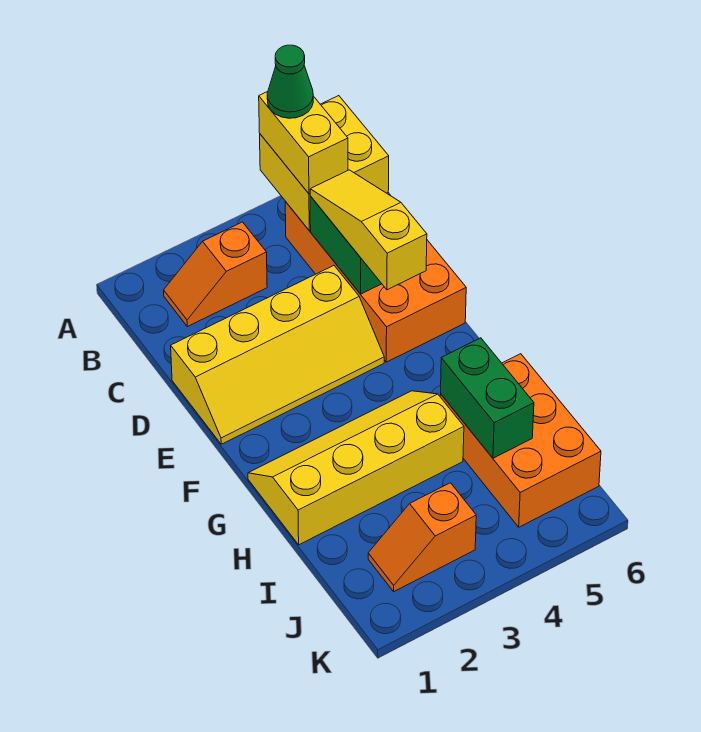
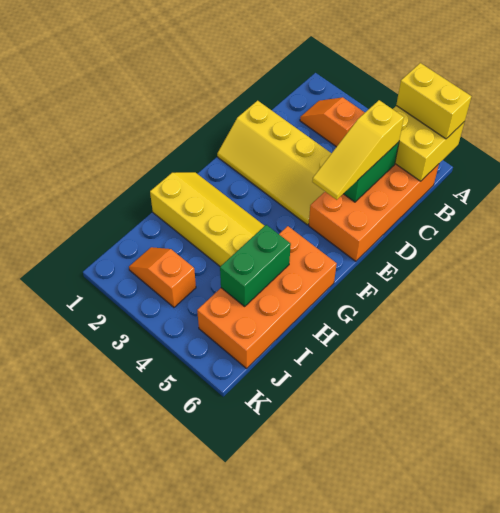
yellow brick A5:B5 level 3 -> yellow brick A5:A6 level 3
green cone A5 level 4 -> none
yellow slope C5:E5 level 3 top E -> yellow slope C5:E5 level 3 top C
orange brick H5:J6 level 1 -> orange brick G5:J6 level 1

